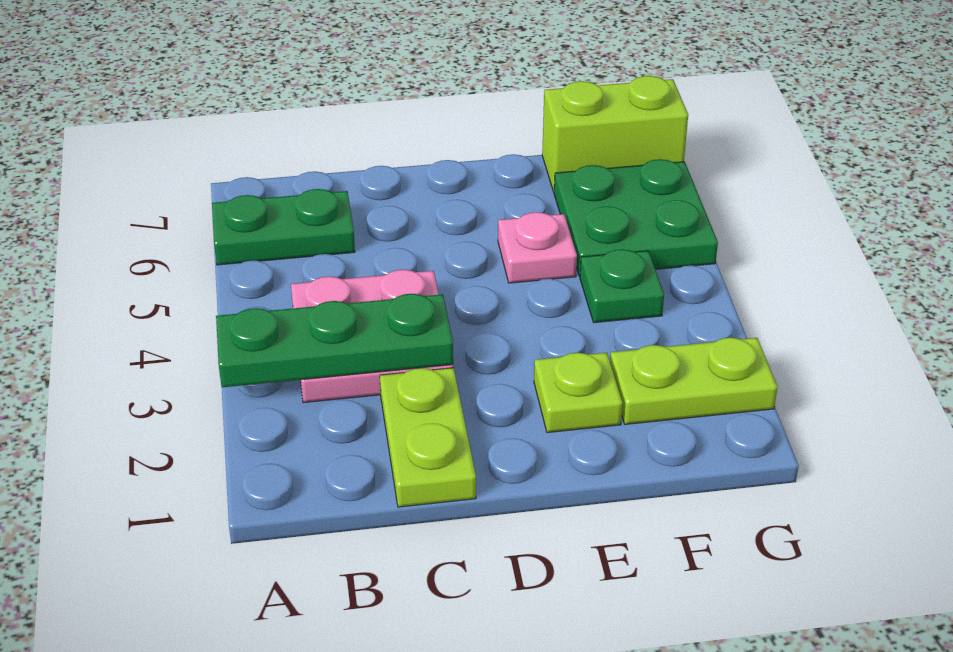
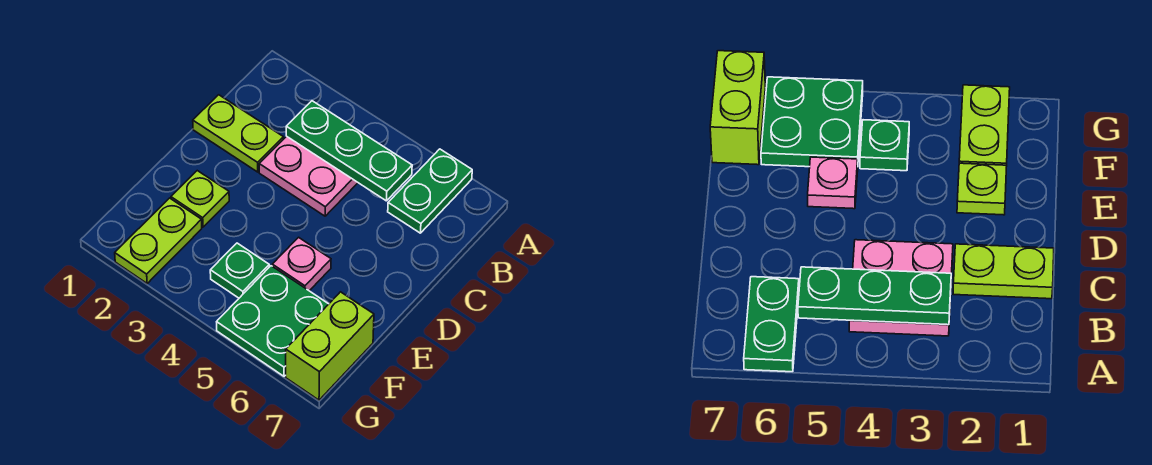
green plate A3:C3 level 2 -> green plate B3:B5 level 2

